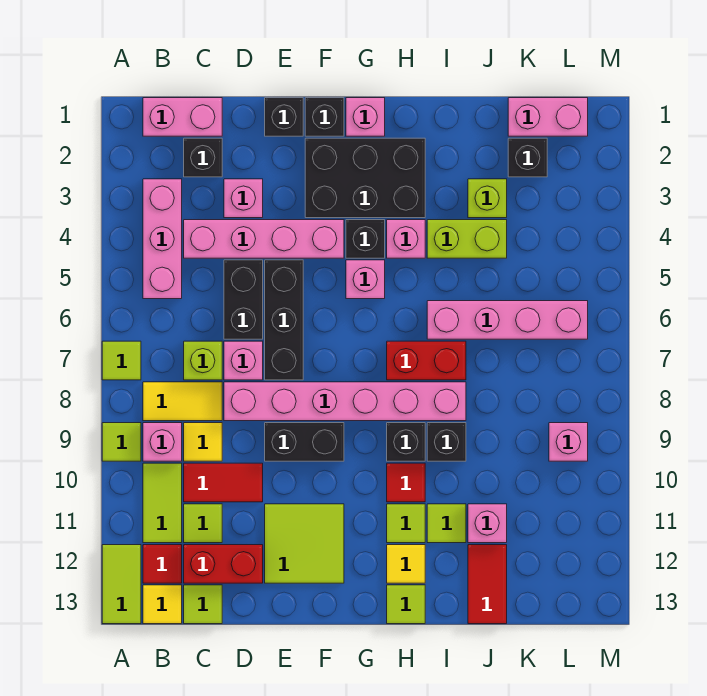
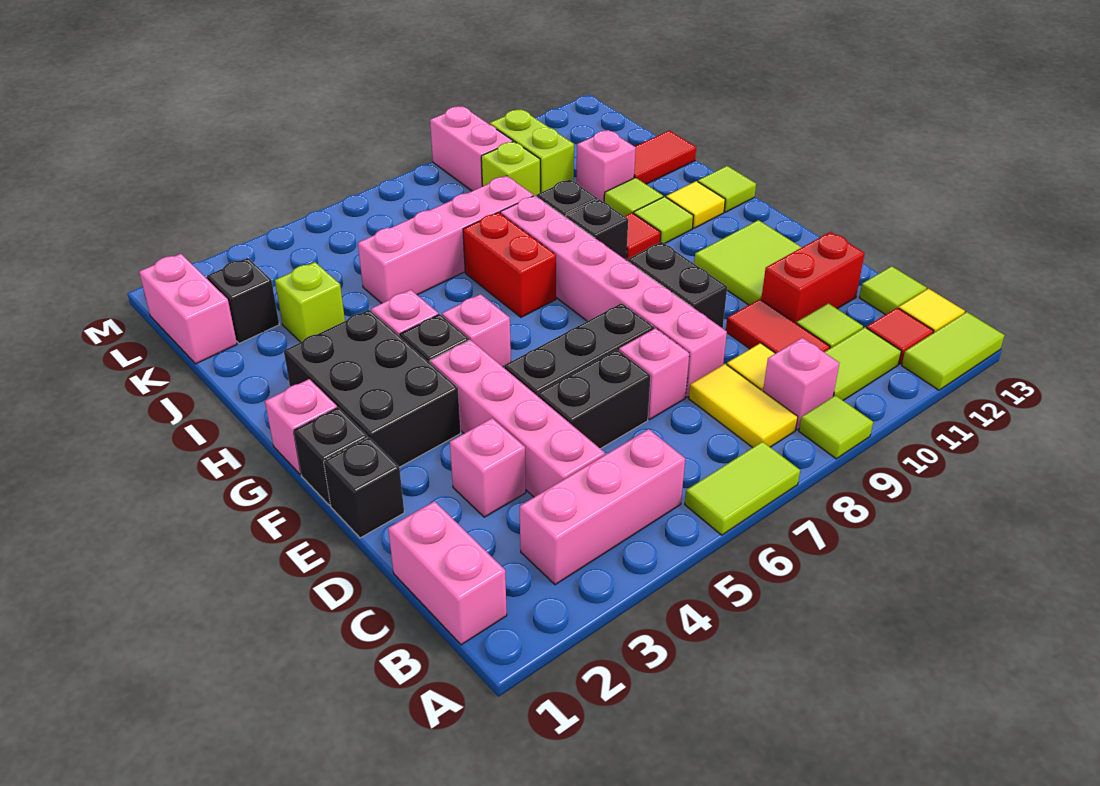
lime tile A7 level 1 -> lime tile A6:A7 level 1
black brick C2 level 1 -> none
lime brick C7 level 1 -> lime brick K9 level 1
red brick C12:D12 level 1 -> red brick D11:D12 level 1
lime brick I4:J4 level 1 -> lime brick K10:L10 level 1
pink brick I6:L6 level 1 -> pink brick J5:J8 level 1
pink brick L9 level 1 -> pink brick L9:M9 level 1

